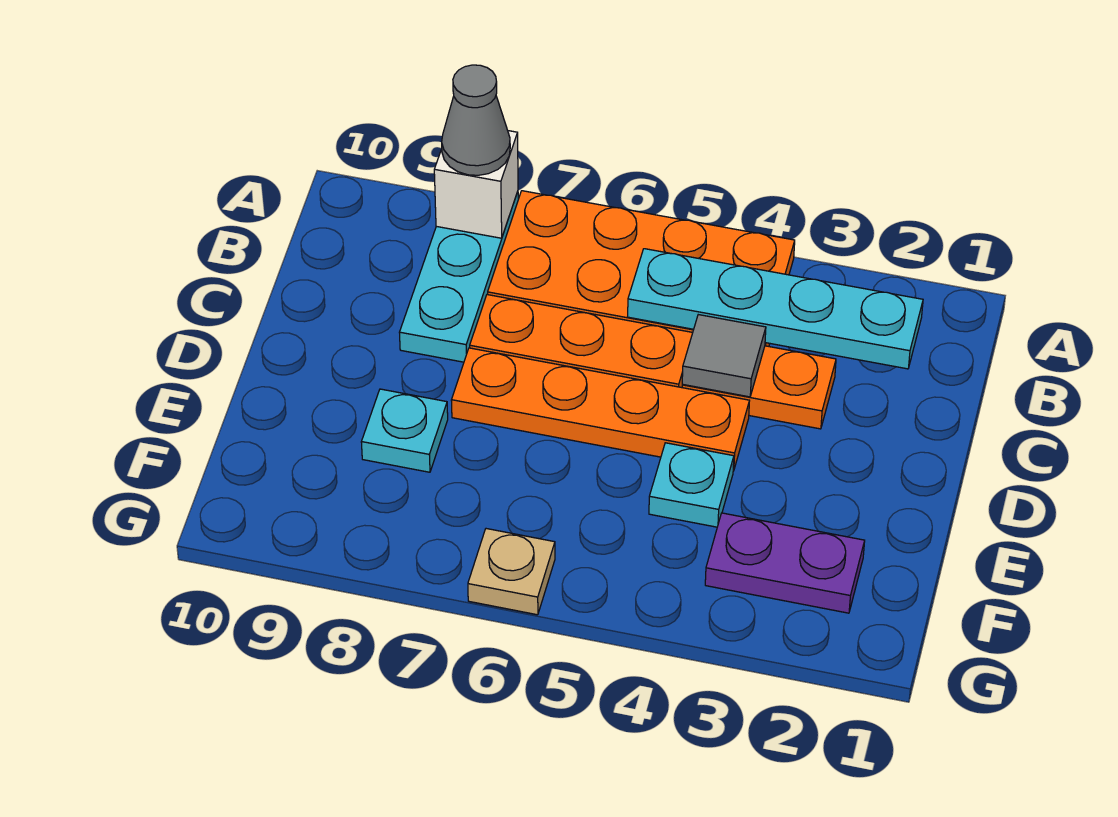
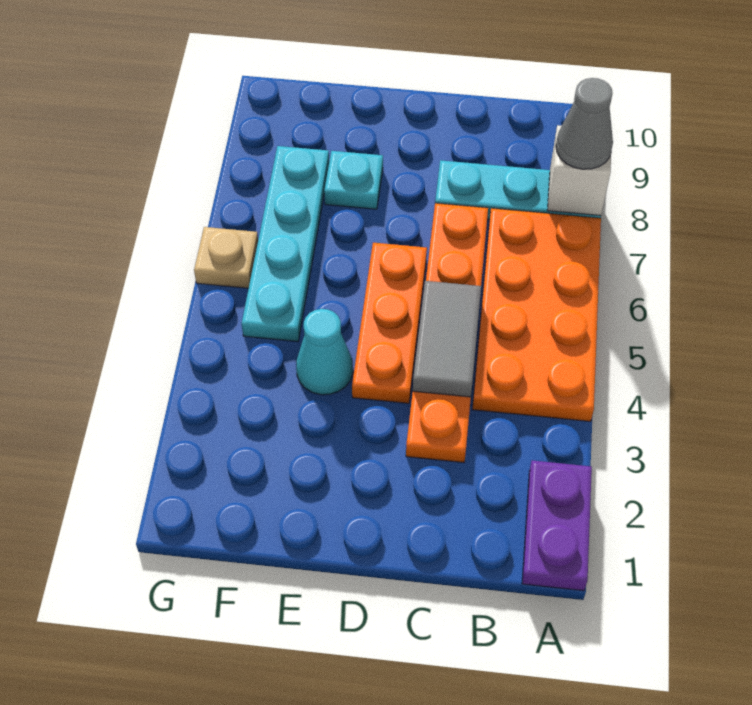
cyan plate B2:B5 level 2 -> cyan plate F5:F8 level 1
grey tile C4 level 2 -> grey tile C4:C5 level 2
orange plate D4:D7 level 1 -> orange plate D4:D6 level 1
cyan plate E4 level 1 -> cyan cone E4 level 1
purple plate F2:F3 level 1 -> purple plate A1:A2 level 1

